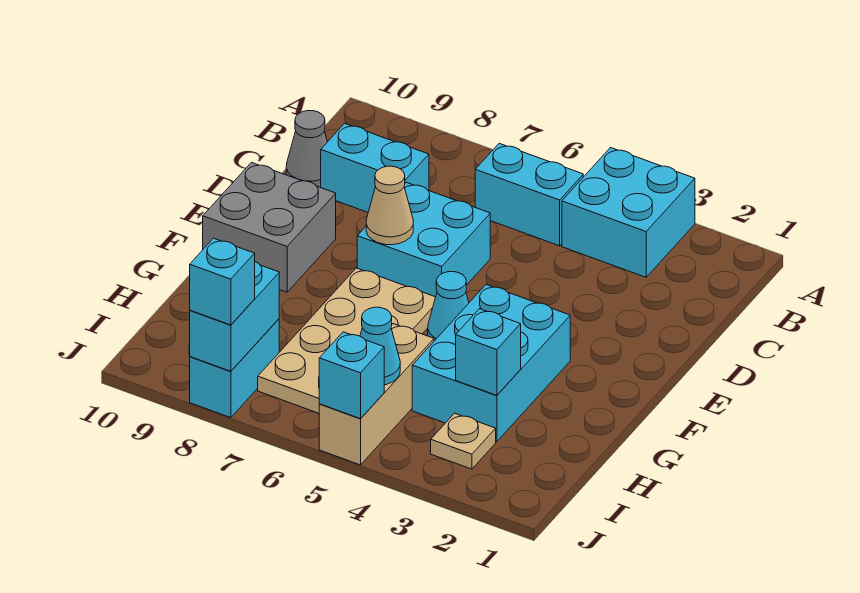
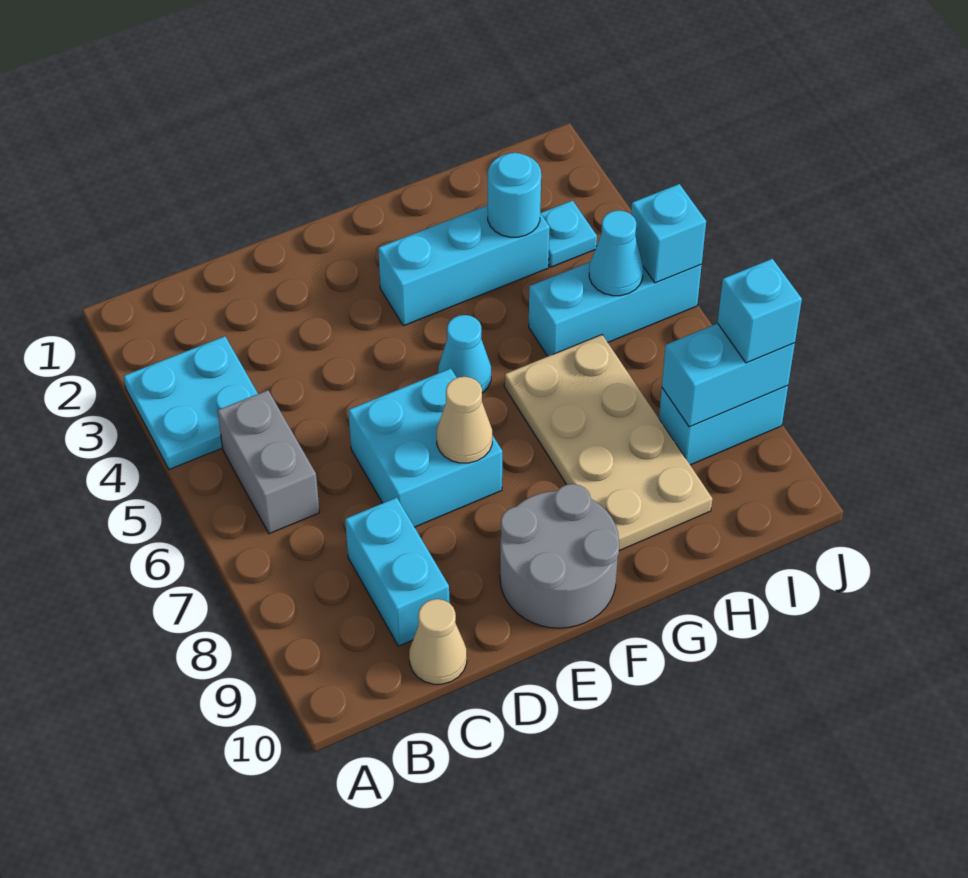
cyan brick A3:B4 level 1 -> cyan plate A3:B4 level 1
cyan brick B5:B6 level 1 -> grey brick B5:B6 level 1
grey cone C10 level 1 -> tan cone C10 level 1
grey brick E9:F10 level 1 -> grey round brick E9:F10 level 1
cyan brick F3:H4 level 1 -> cyan brick F3:H3 level 1
tan plate F6:I7 level 1 -> tan plate G6:H9 level 1
cyan brick H3 level 2 -> cyan round brick H3 level 2
tan brick H5:J5 level 1 -> cyan brick H5:J5 level 1
tan plate I3 level 1 -> cyan plate I3 level 1

